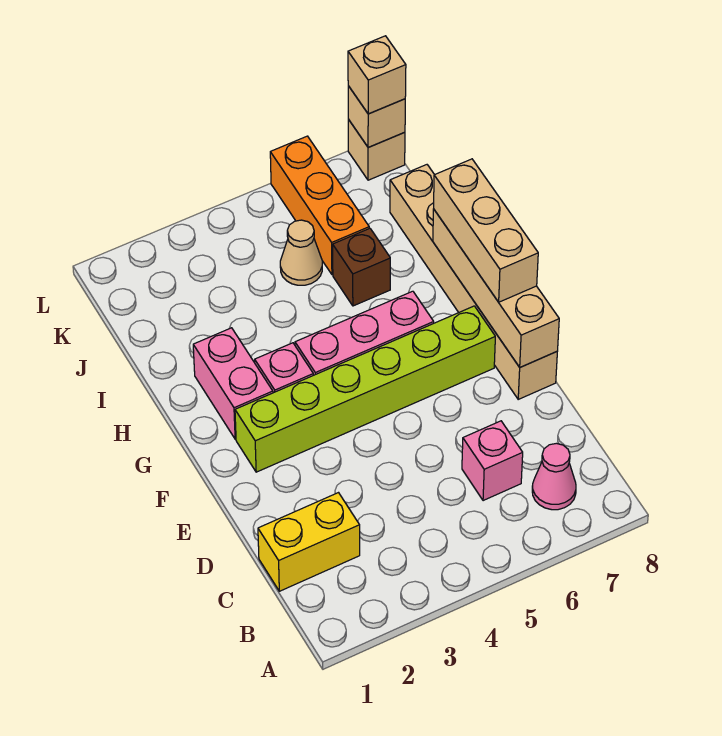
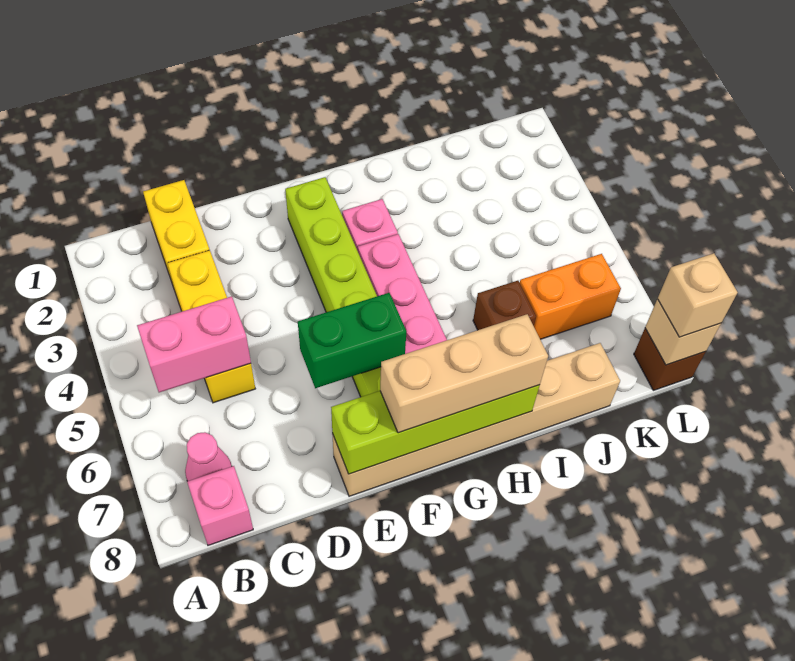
none -> yellow brick C3:C5 level 1
pink brick C6 level 1 -> pink brick B8 level 1
none -> green brick E6:F6 level 2
tan brick E8:H8 level 2 -> lime brick E8:H8 level 2
pink brick G2:H2 level 1 -> pink brick B5:C5 level 2
tan cone J5 level 1 -> none
orange brick J6:L6 level 1 -> orange brick J6:K6 level 1
tan brick L8 level 1 -> brown brick L8 level 1

